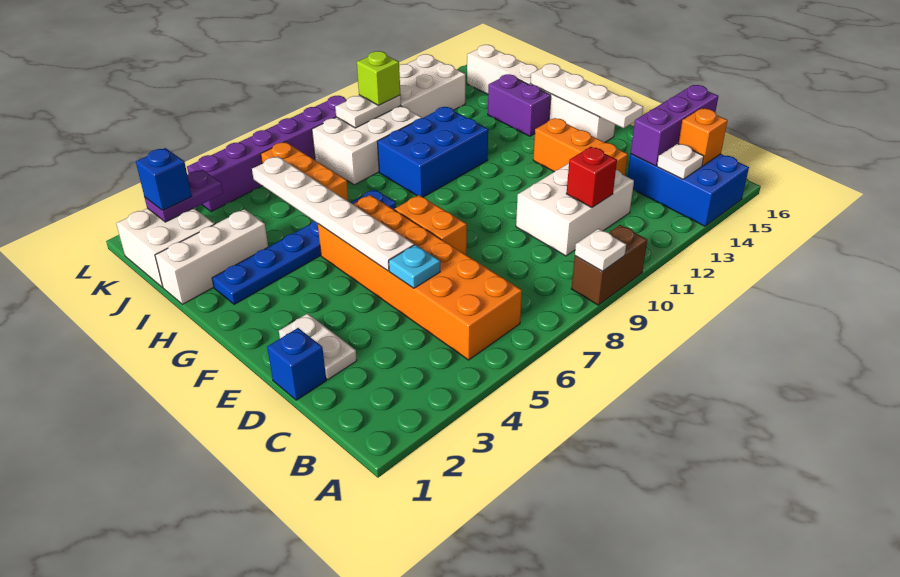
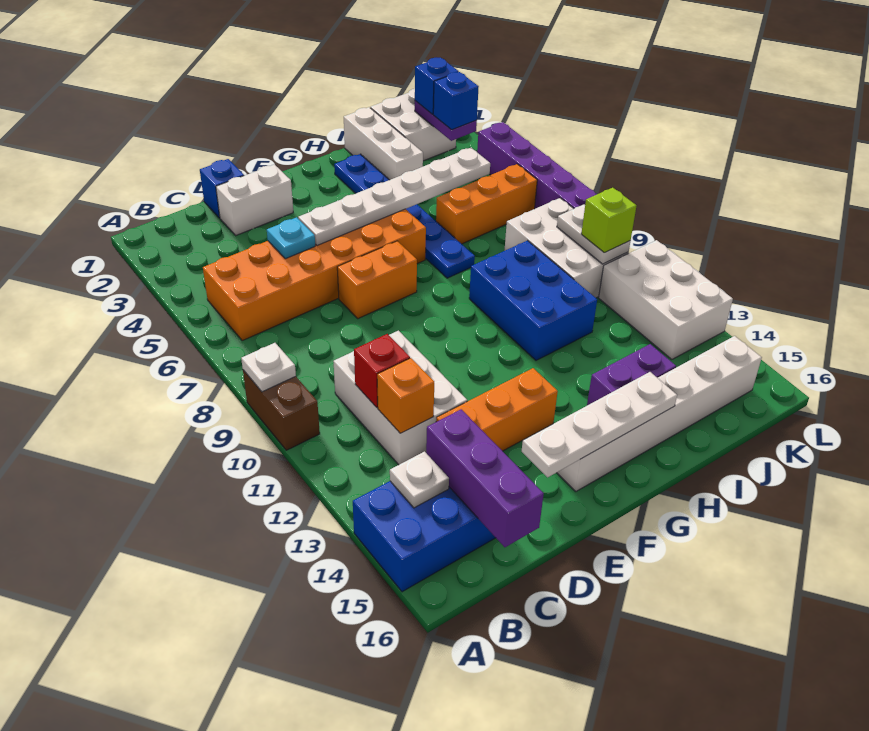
orange brick B15 level 2 -> orange brick C12 level 2
white plate D2:E2 level 1 -> white brick D2:E2 level 1
none -> blue brick K3 level 3

